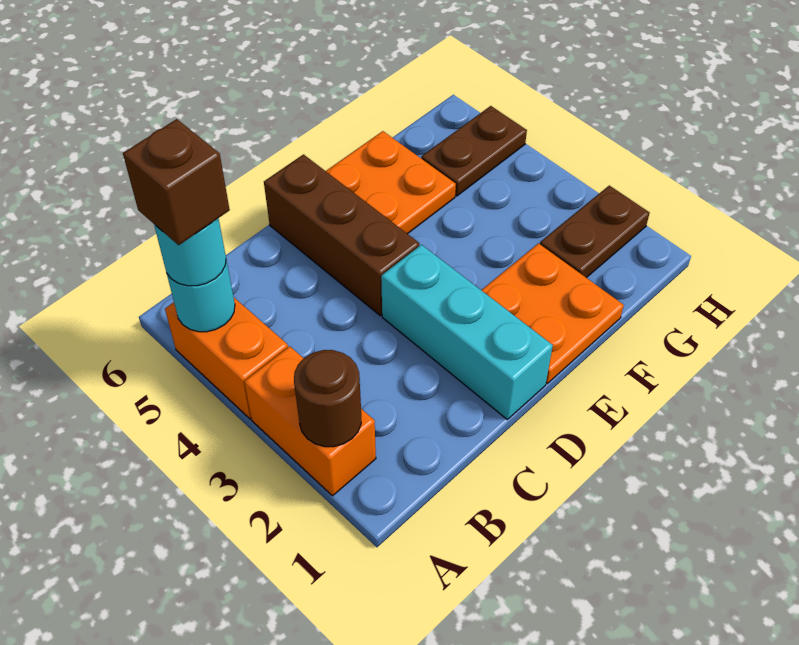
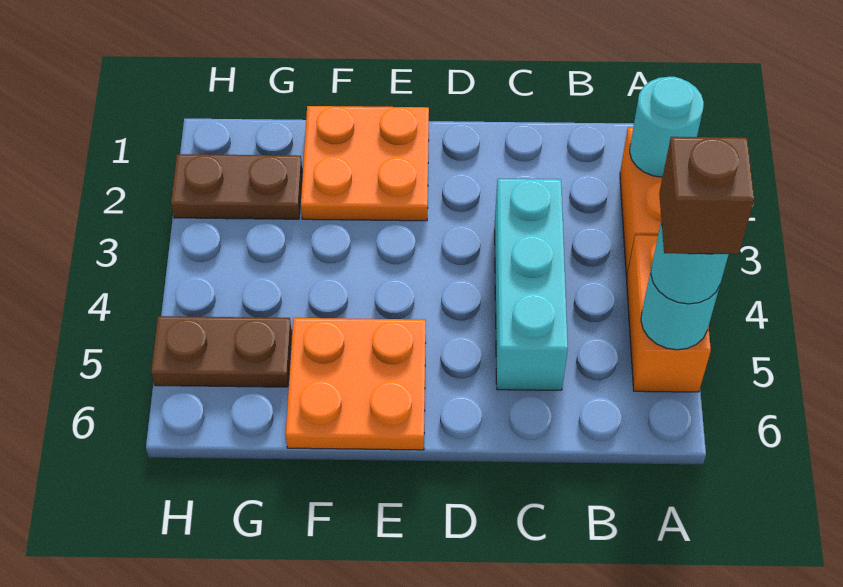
brown round brick A2 level 2 -> cyan round brick A2 level 2
cyan brick D1:D3 level 1 -> cyan brick C3:C5 level 1
brown brick D4:D6 level 1 -> none

